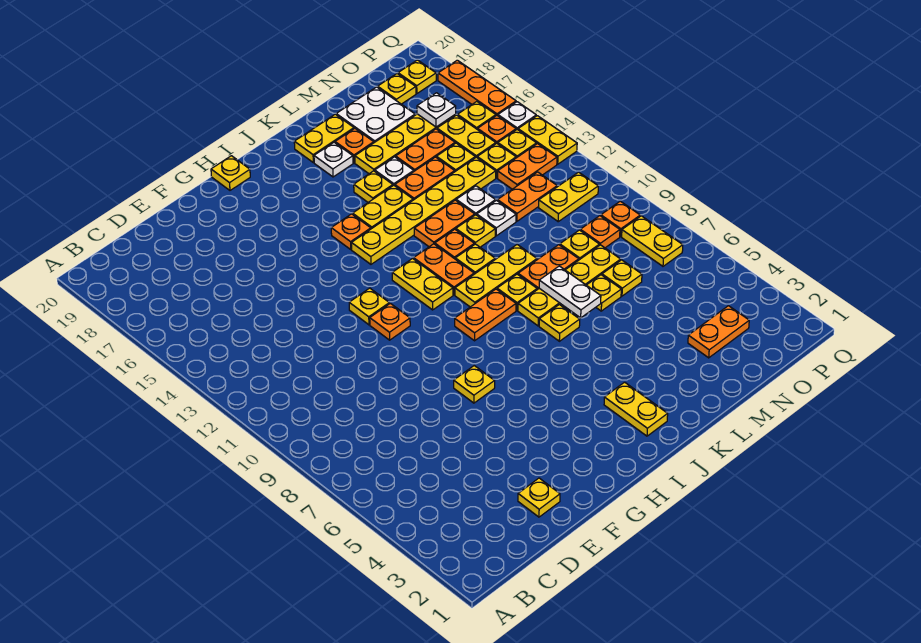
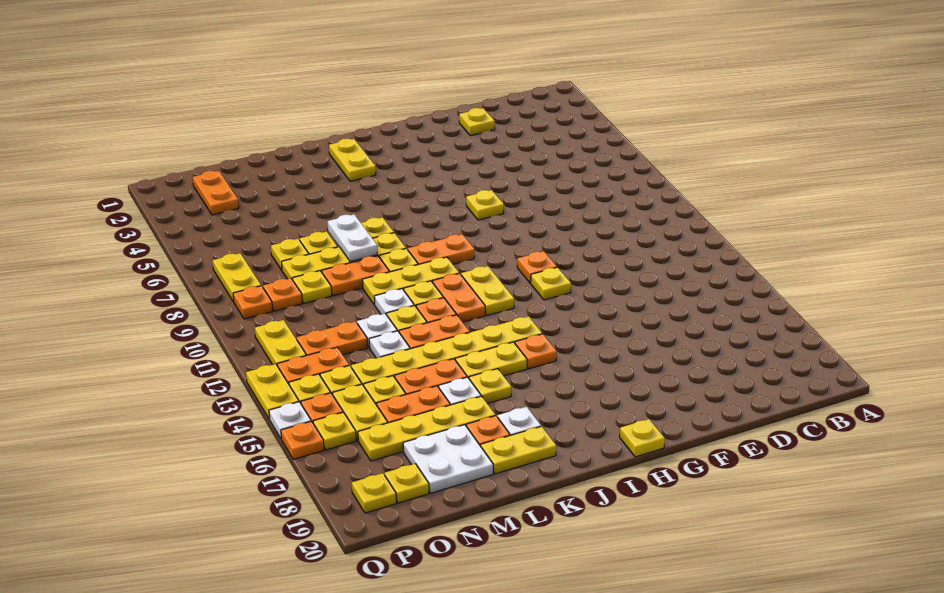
orange plate N3:O3 level 1 -> orange plate O2:O3 level 1
yellow plate O11:P11 level 1 -> yellow plate P11:P12 level 1
white plate O17 level 2 -> white plate L11 level 1
orange plate Q16:Q18 level 1 -> orange plate Q16 level 1

